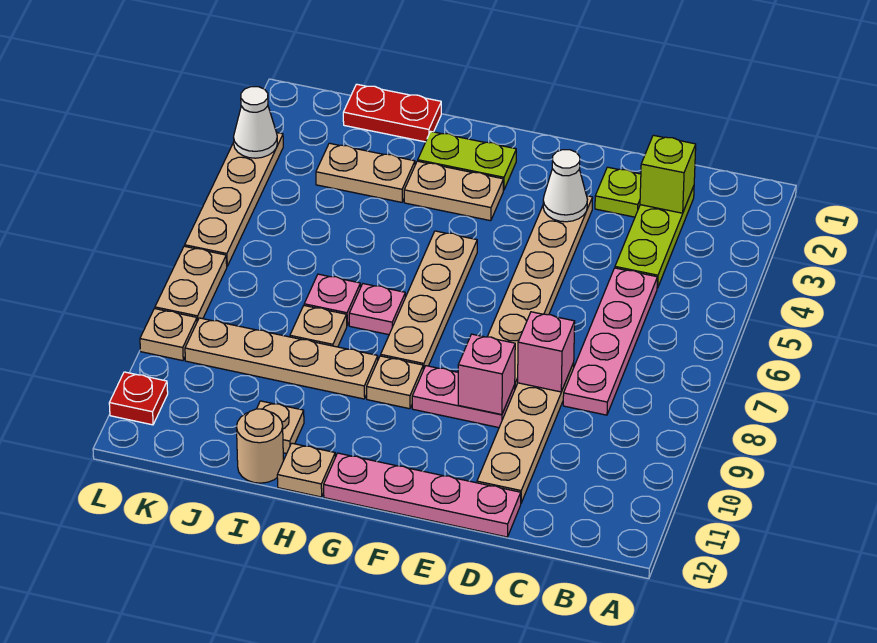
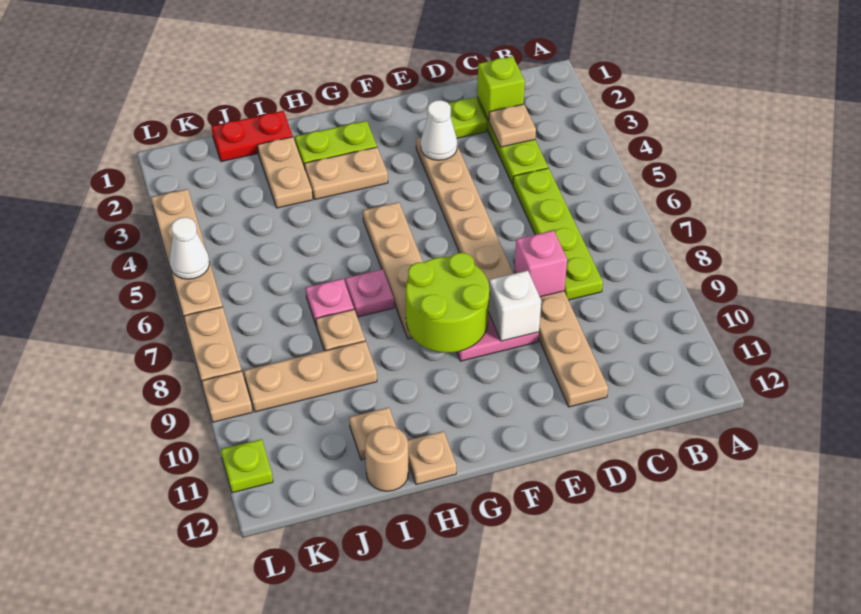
pink plate C5:C8 level 1 -> lime plate C5:C8 level 1
pink plate D12:G12 level 1 -> none
pink brick E9 level 2 -> white brick E9 level 2
none -> lime round brick F8:G9 level 2
tan plate G9 level 1 -> tan plate C3 level 2
tan plate H9:K9 level 1 -> tan plate I9:K9 level 1
tan plate I3:J3 level 1 -> tan plate I2:I3 level 1
white cone L3 level 2 -> white cone L5 level 2
red plate L11 level 1 -> lime plate L11 level 1

